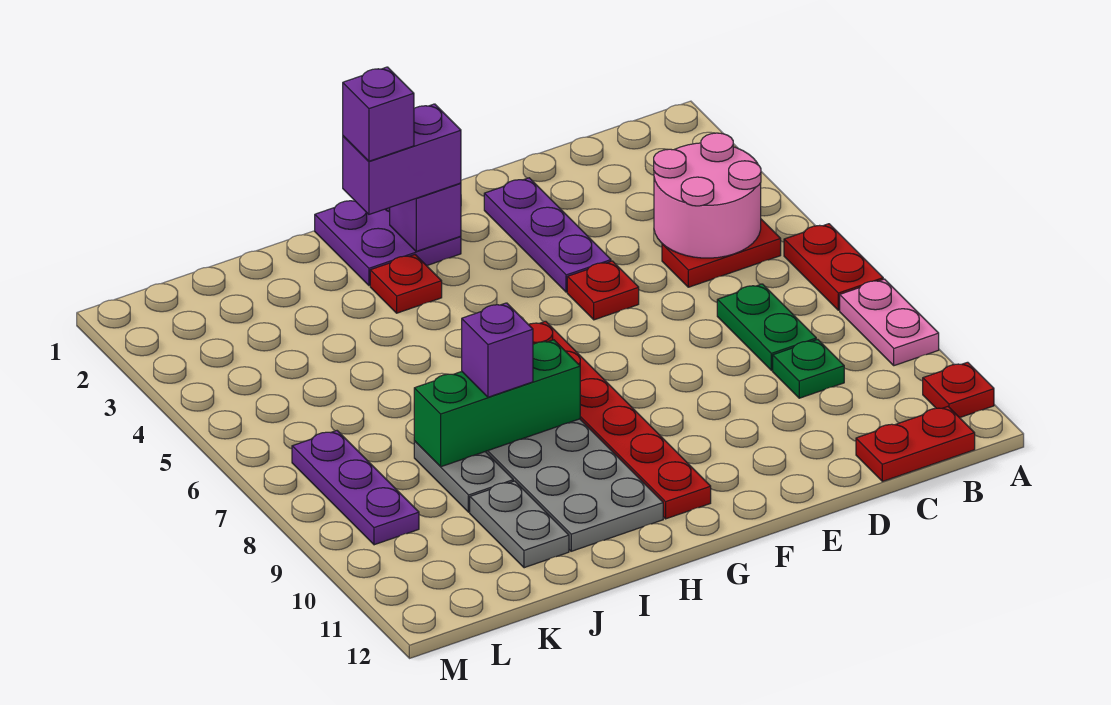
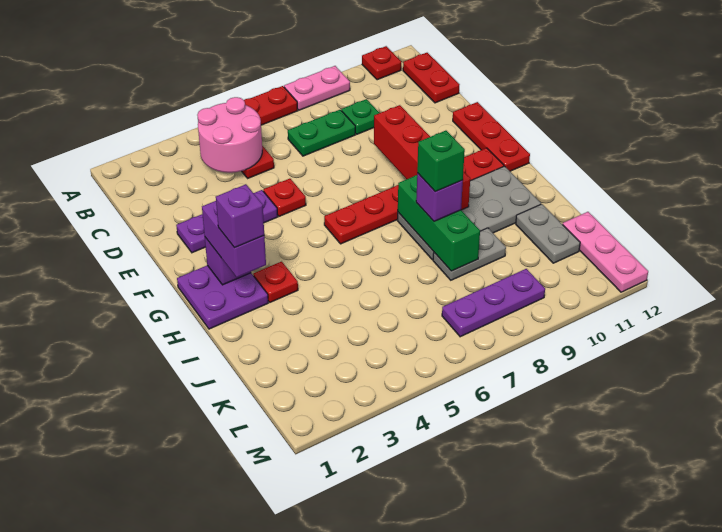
none -> red brick E9:H9 level 2
none -> red plate E12:G12 level 1
none -> green brick I8 level 4
grey plate J10:J11 level 1 -> grey plate J11:K11 level 1
none -> pink plate K12:M12 level 1

